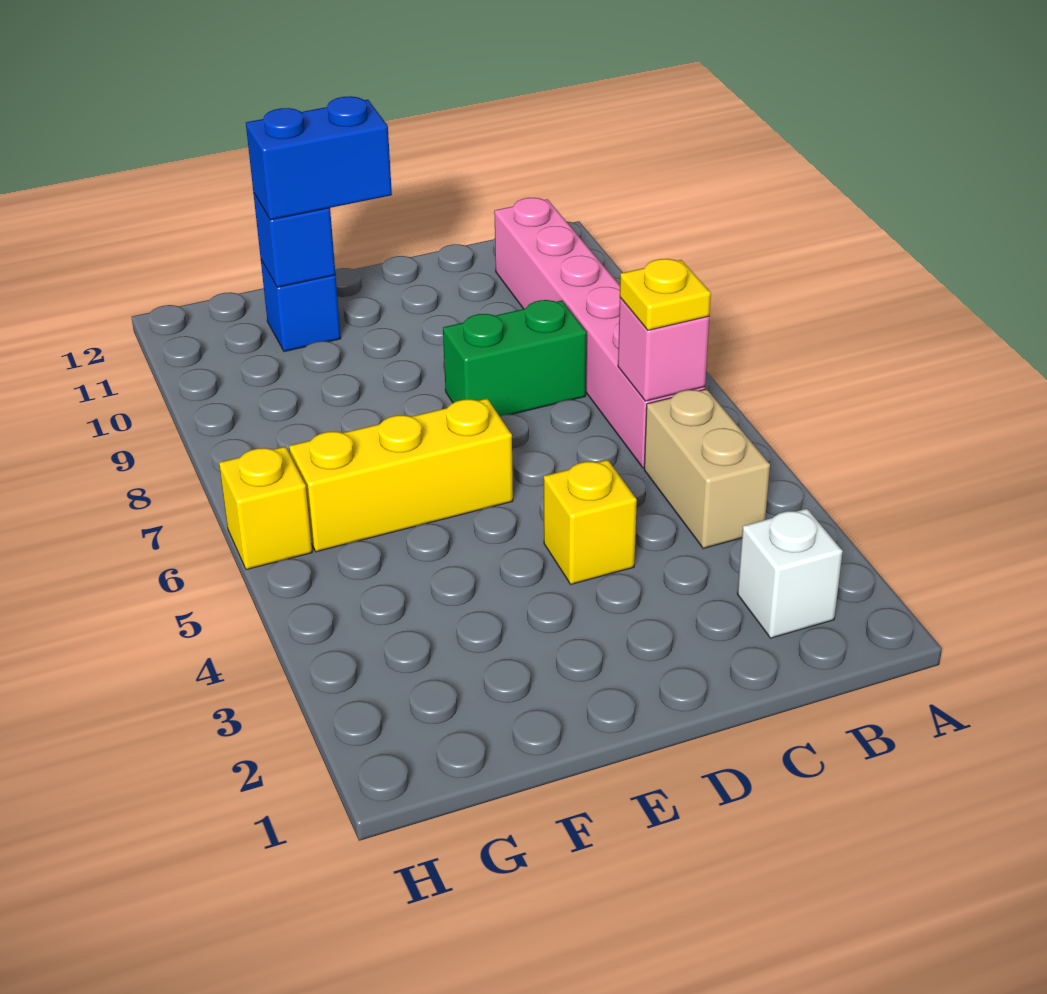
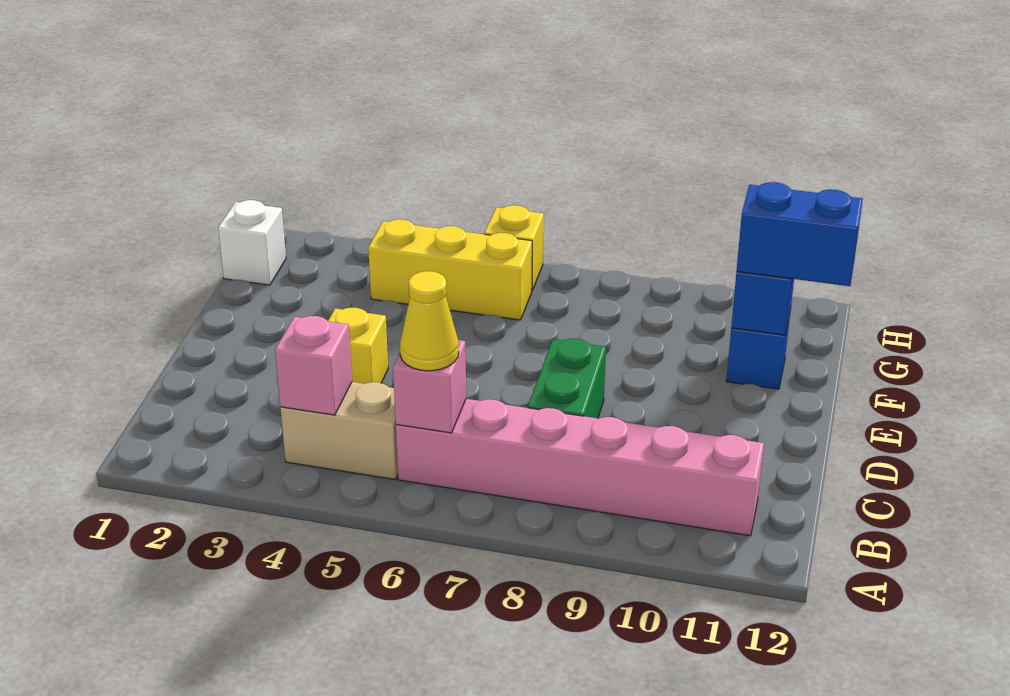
white brick B2 level 1 -> white brick G1 level 1
none -> pink brick B4 level 2
yellow plate B6 level 3 -> yellow cone B6 level 3
yellow brick E6:G6 level 1 -> yellow brick G4:G6 level 1
blue brick E11:F11 level 3 -> blue brick F11:F12 level 3

